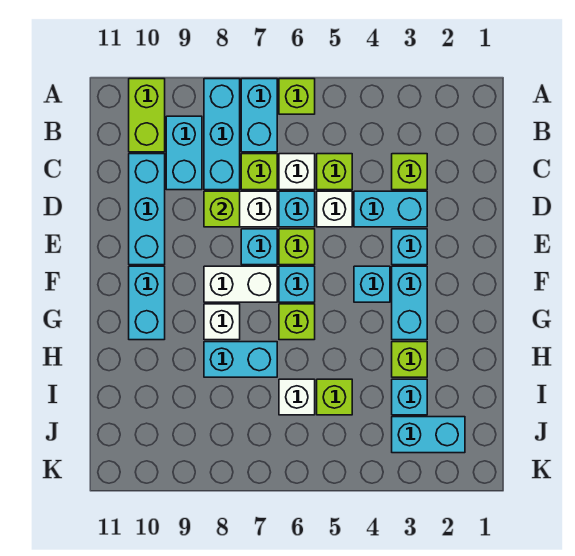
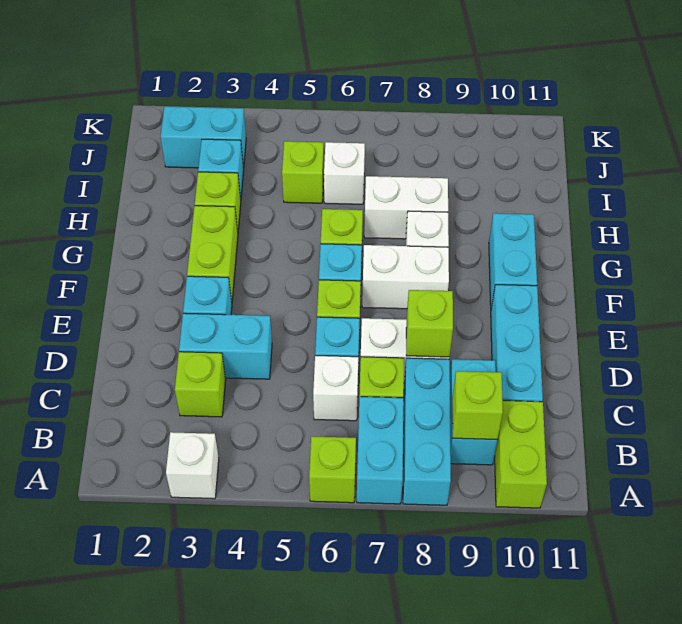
lime brick C5 level 1 -> lime brick B9 level 2
white brick D5 level 1 -> white brick A3 level 1
cyan brick E7 level 1 -> none
cyan brick F3:G3 level 1 -> lime brick F3:G3 level 1
cyan brick F4 level 1 -> none
cyan brick H7:H8 level 1 -> white brick H7:H8 level 1

